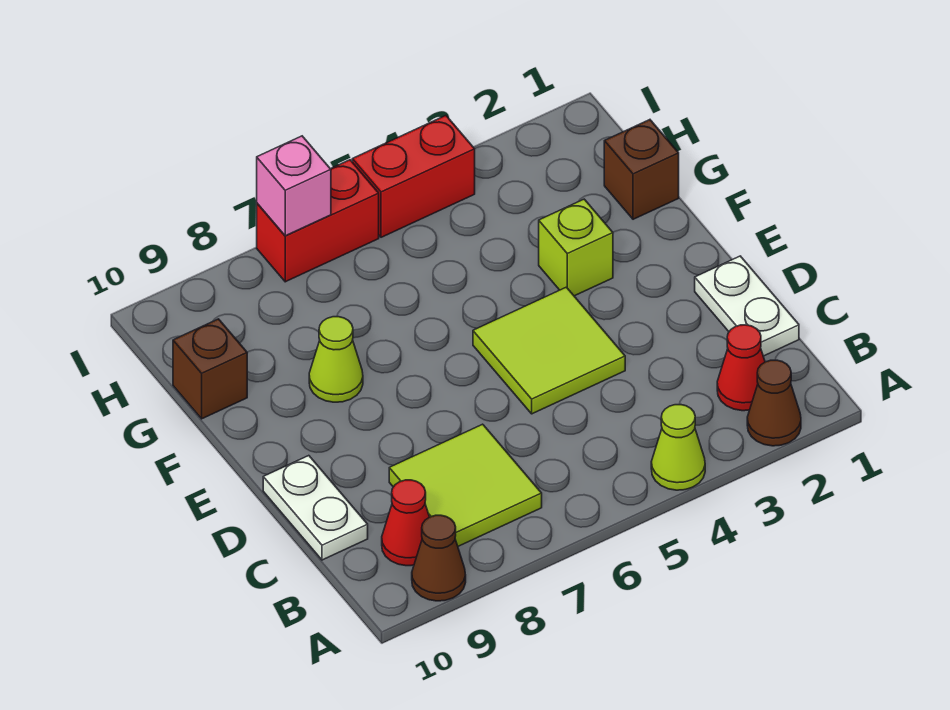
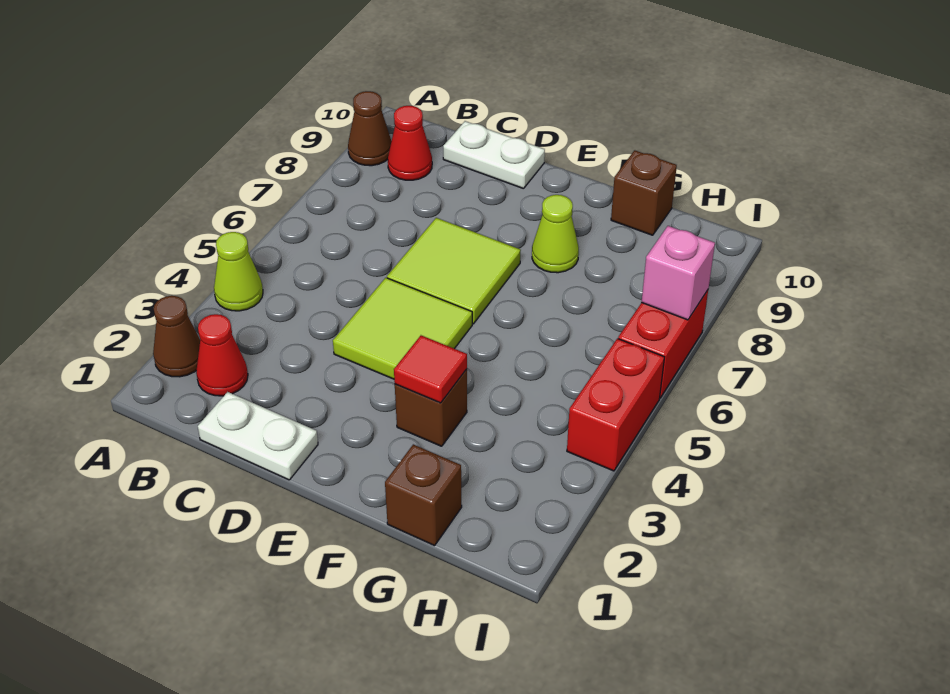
lime tile B7:C8 level 1 -> lime tile D6:E7 level 1
lime brick F3 level 1 -> brown brick F3 level 1
none -> red tile F3 level 2

